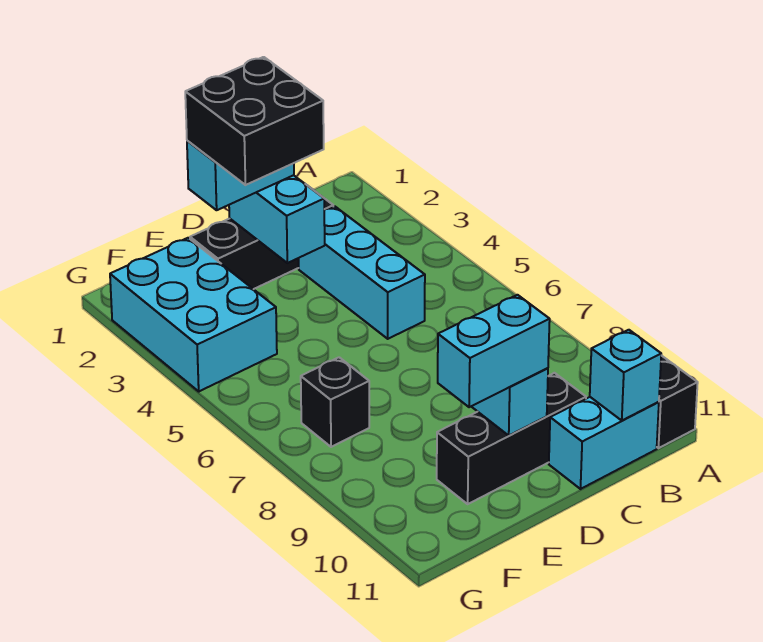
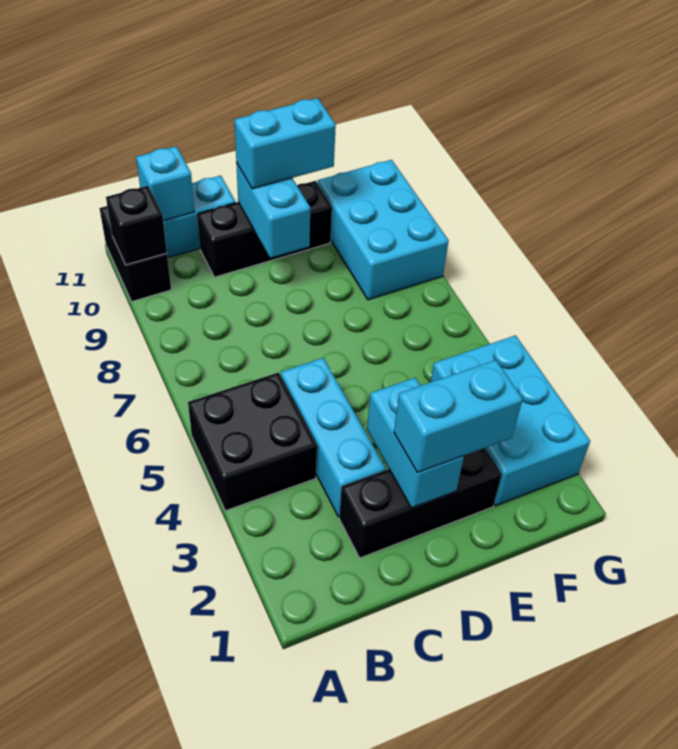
black brick D2:E3 level 4 -> black brick A4:B5 level 1
black brick F7 level 1 -> black brick A10 level 2
none -> cyan brick F8:G10 level 1

